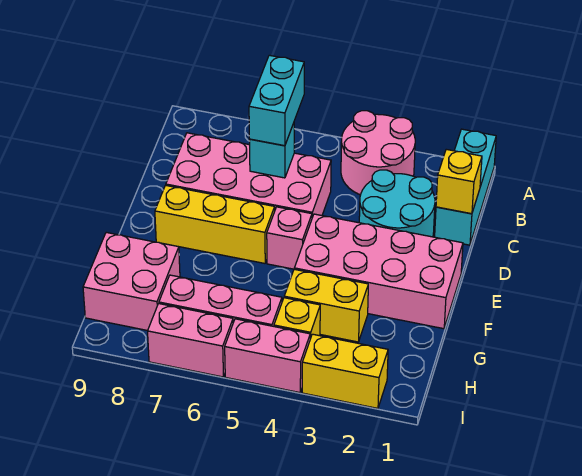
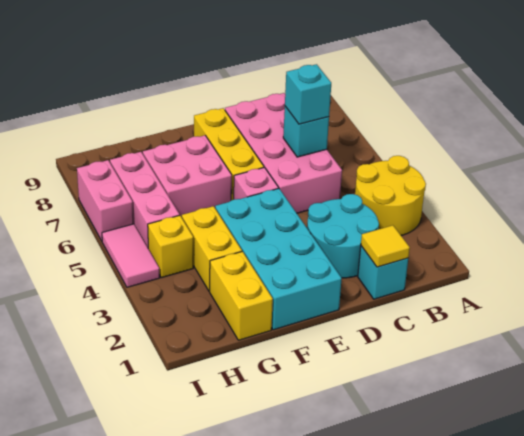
cyan brick A1:C1 level 1 -> cyan brick C1 level 1
pink round brick A3:B4 level 1 -> yellow round brick A3:B4 level 1
cyan brick B6:C6 level 3 -> cyan brick C6 level 3
yellow brick C1 level 2 -> yellow tile C1 level 2
pink brick E1:F4 level 1 -> cyan brick E1:F4 level 1
pink brick G8:H9 level 1 -> pink brick F6:G7 level 1
yellow brick I2:I3 level 1 -> yellow brick G1:G2 level 1
pink brick I4:I5 level 1 -> pink tile I4:I5 level 1

